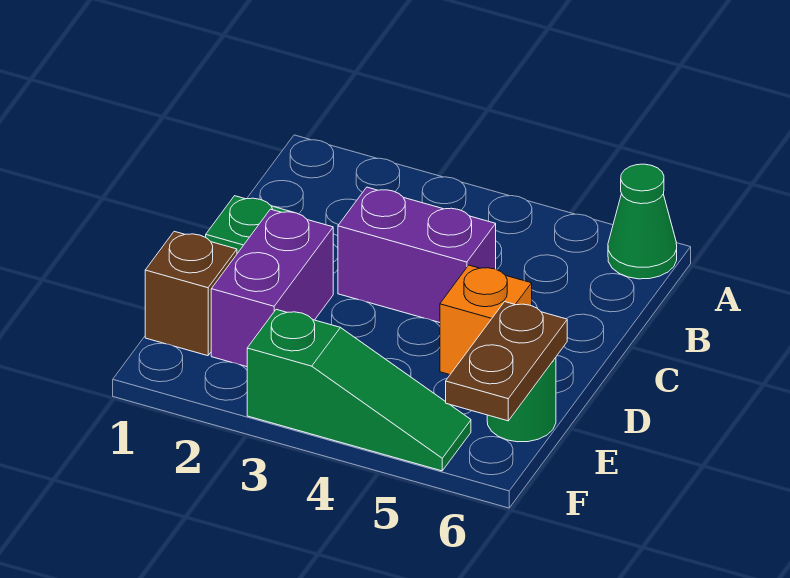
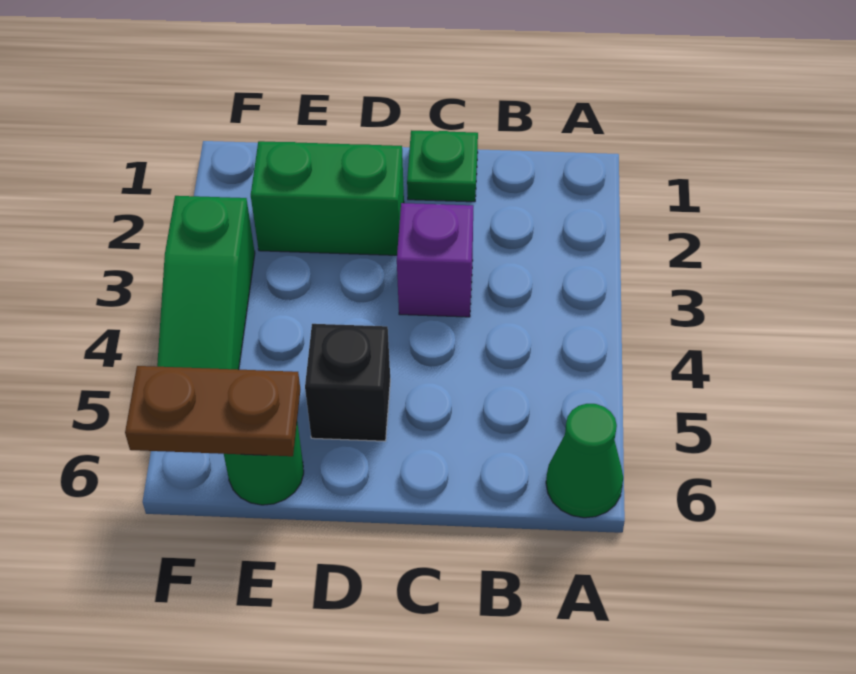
purple brick C3:C4 level 1 -> purple brick C3 level 1
purple brick D2:E2 level 1 -> green brick D2:E2 level 1
orange brick D5 level 1 -> black brick D5 level 1
brown brick E1 level 1 -> none

